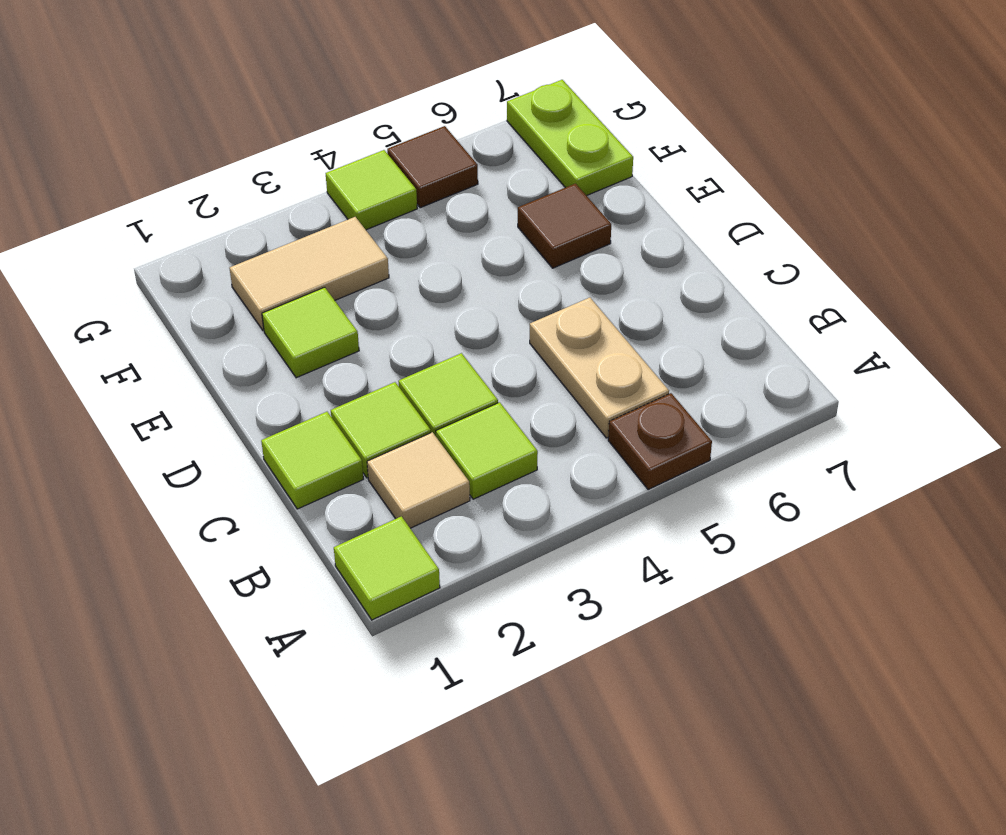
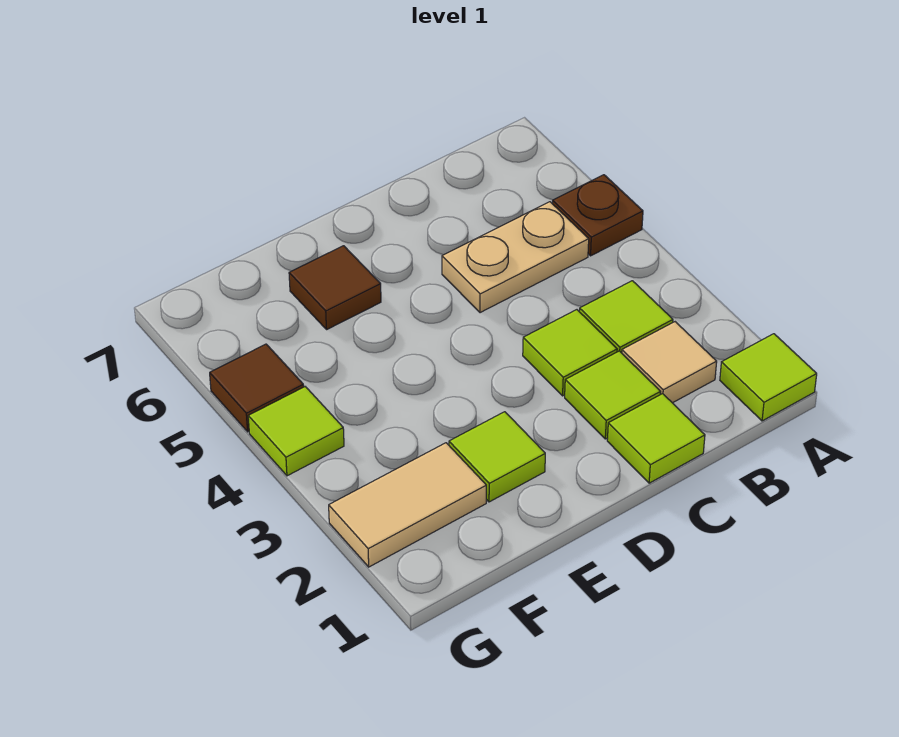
tan tile F2:F3 level 1 -> tan tile F2:G2 level 1
lime plate F7:G7 level 1 -> none

